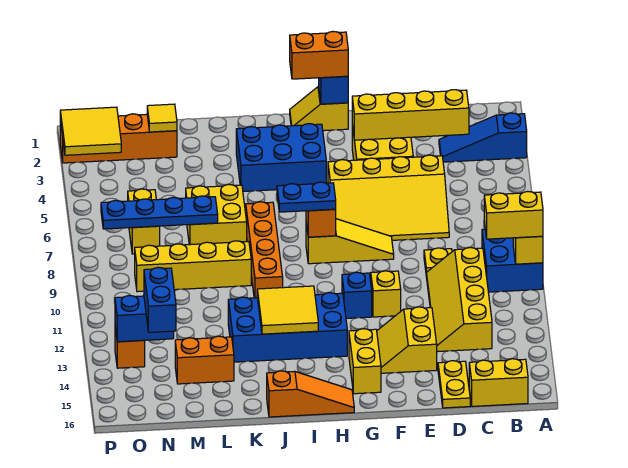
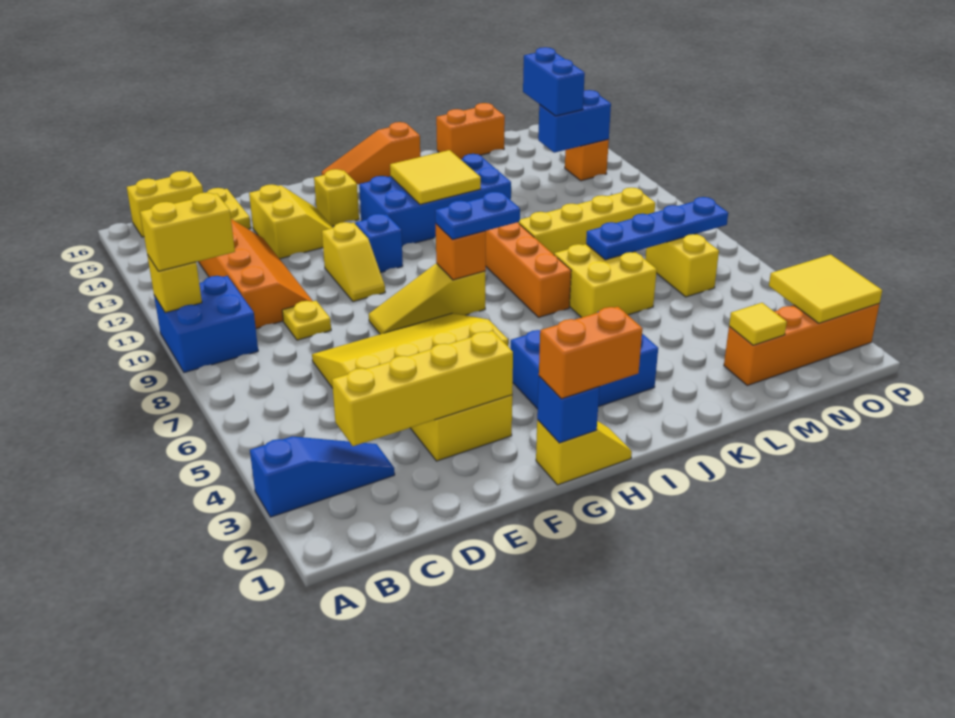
yellow slope C10:D13 level 1 top C -> orange slope C10:D13 level 1 top C
yellow brick G14:G15 level 1 -> yellow brick G14 level 1
orange brick L14:M14 level 1 -> orange brick L16:M16 level 1

